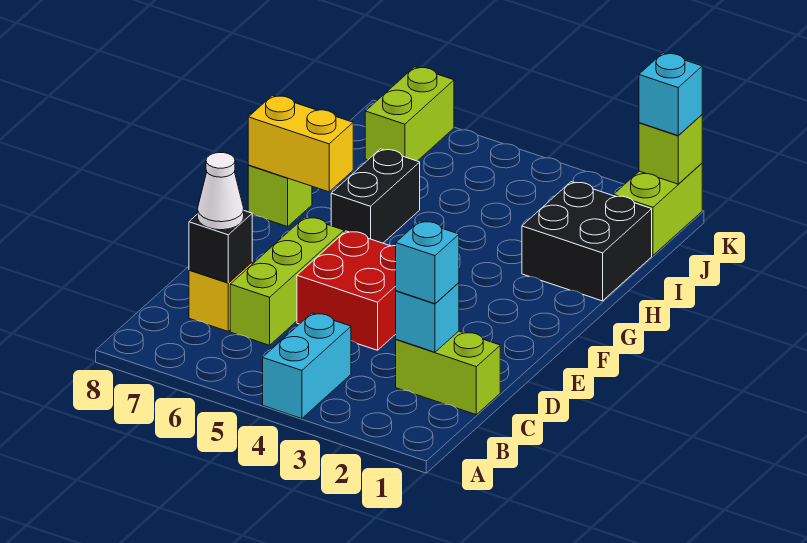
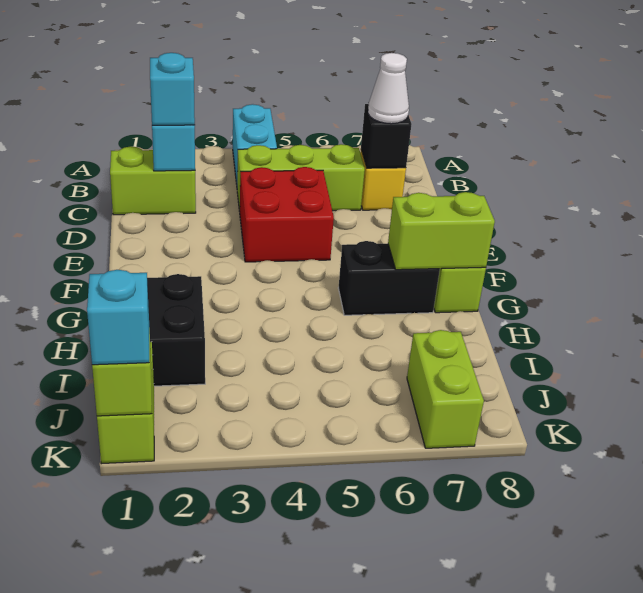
lime brick C6:E6 level 1 -> lime brick C4:C6 level 1
black brick G6:H6 level 1 -> black brick G6:G7 level 1
yellow brick G7:G8 level 2 -> lime brick G7:G8 level 2

